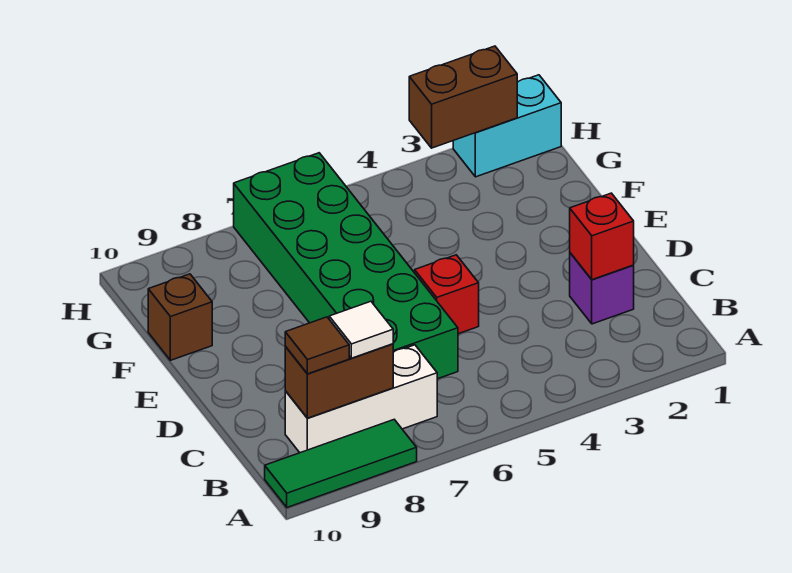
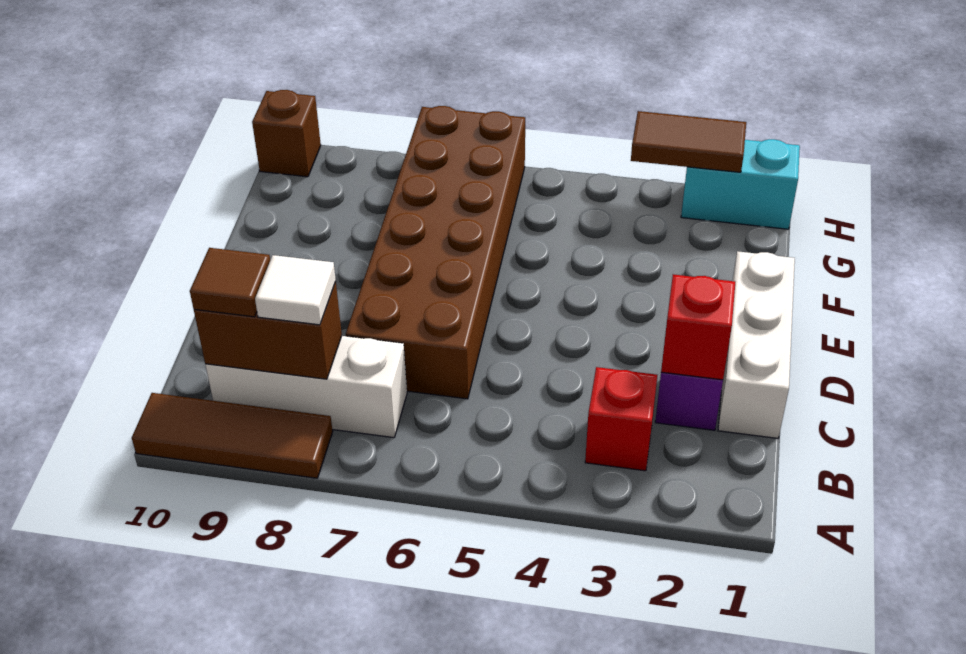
green tile A8:A10 level 1 -> brown tile A8:A10 level 1
none -> white brick C1:E1 level 1
green brick C6:H7 level 1 -> brown brick C6:H7 level 1
red brick D5 level 1 -> red brick B3 level 1
brown brick F10 level 1 -> brown brick H10 level 1
brown brick H2:H3 level 2 -> brown tile H2:H3 level 2

